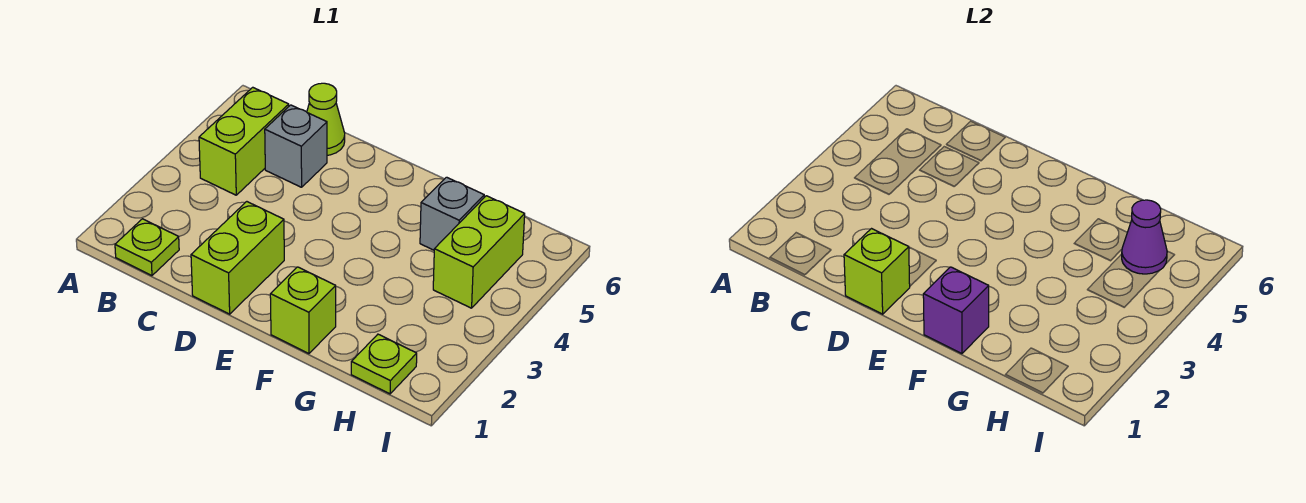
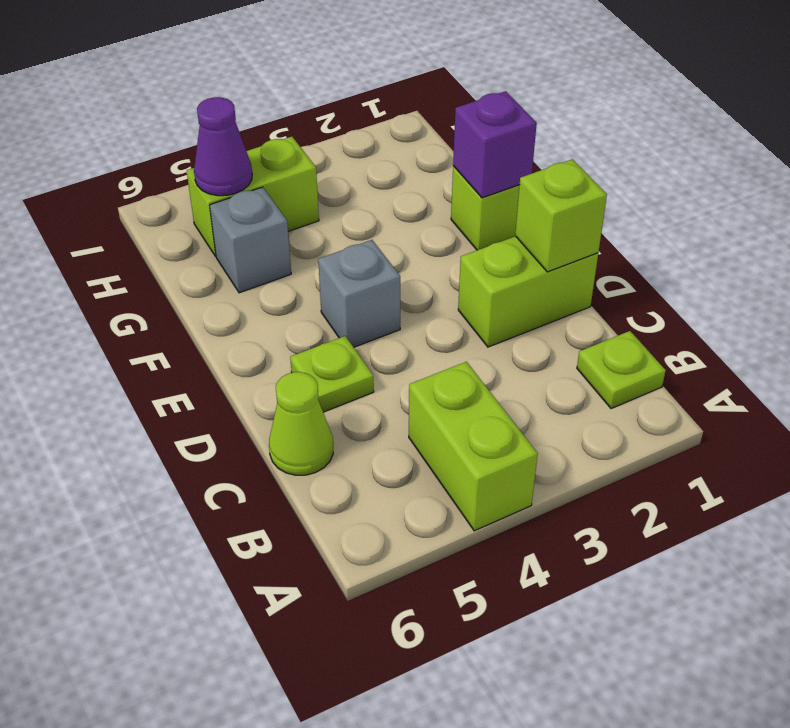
lime brick B4:B5 level 1 -> lime brick A4:B4 level 1
grey brick C5 level 1 -> grey brick E4 level 1
lime plate H1 level 1 -> lime plate D5 level 1

